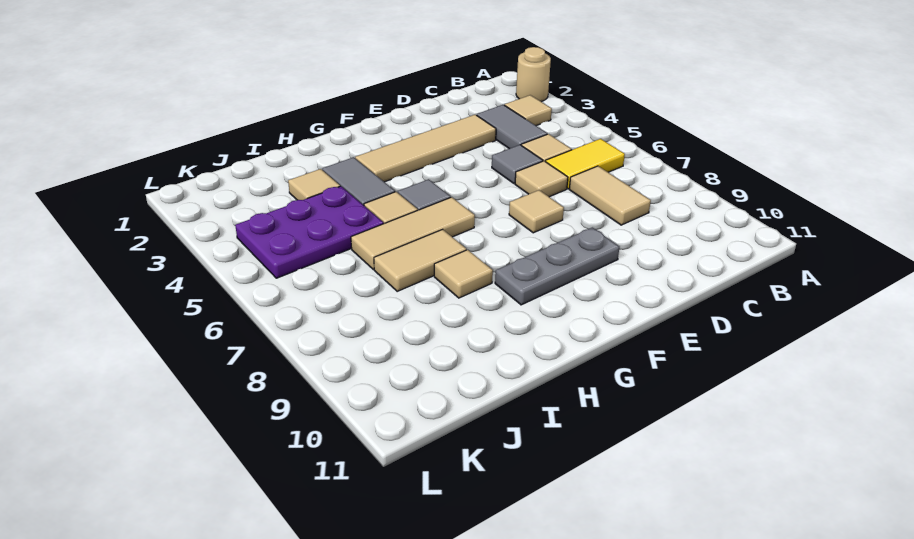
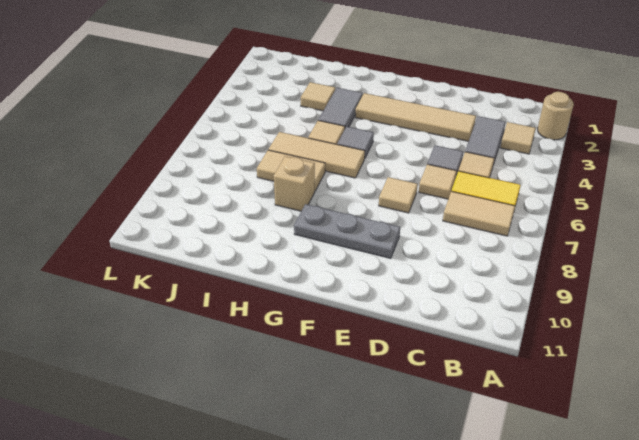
tan tile C7:C8 level 1 -> tan tile B7:C7 level 1
tan tile H8 level 1 -> tan brick H8 level 1
purple plate I4:K5 level 1 -> none

